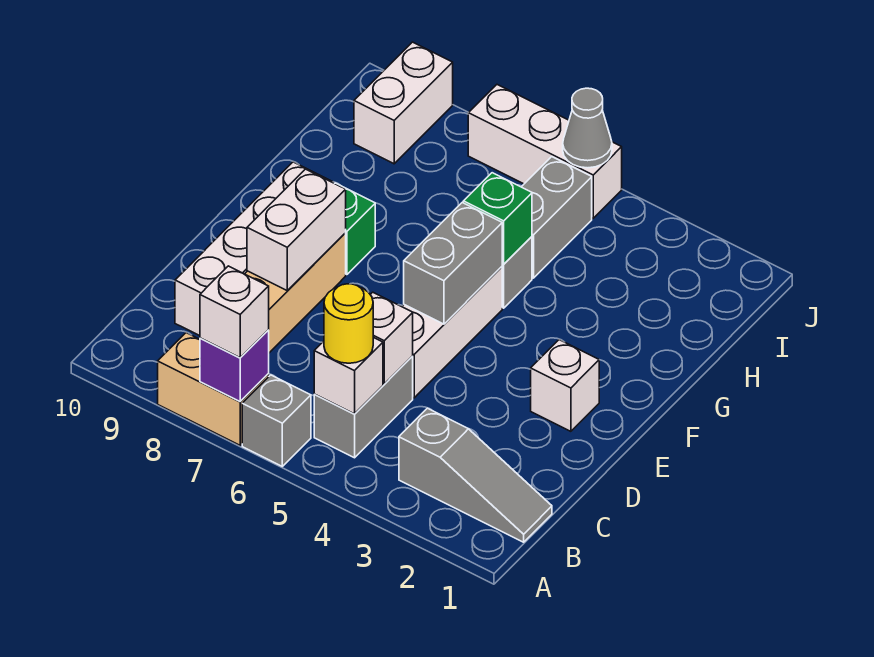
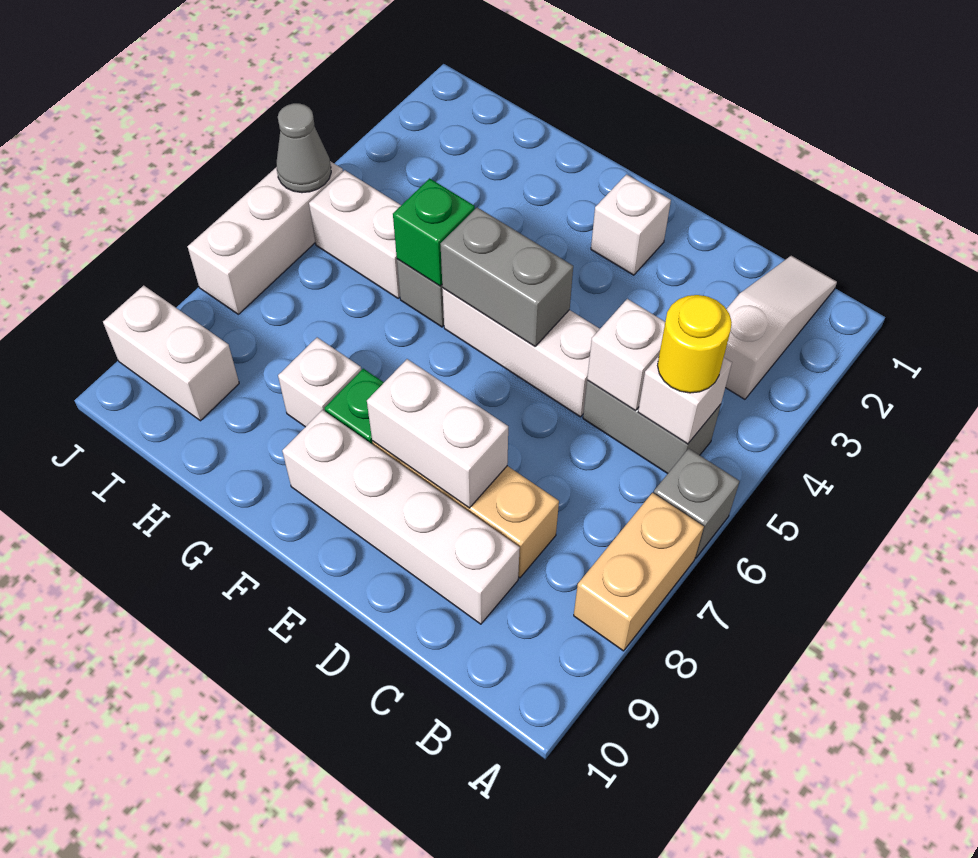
purple brick A7 level 2 -> none
white brick A7 level 3 -> white brick G8 level 1
grey slope B1:B3 level 1 top 3 -> white slope B1:B3 level 1 top 3
grey brick H5:I5 level 1 -> white brick H5:I5 level 1

